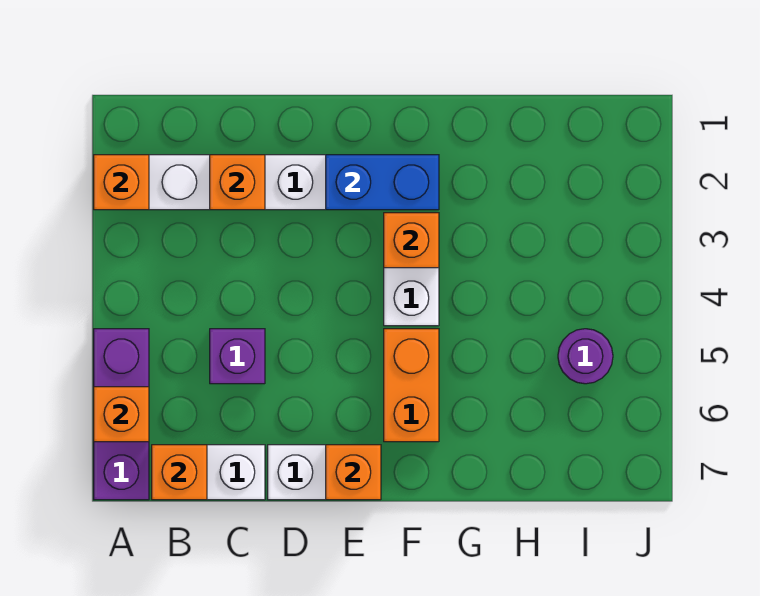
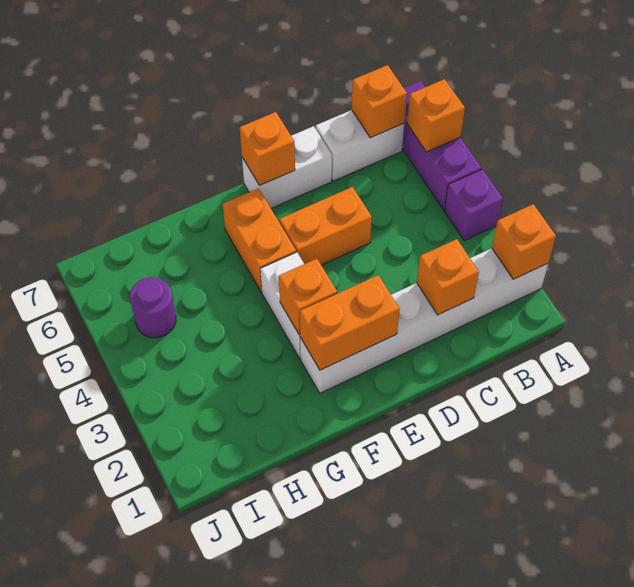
purple brick C5 level 1 -> purple brick A4 level 1
none -> orange brick D5:E5 level 1
blue brick E2:F2 level 2 -> orange brick E2:F2 level 2

